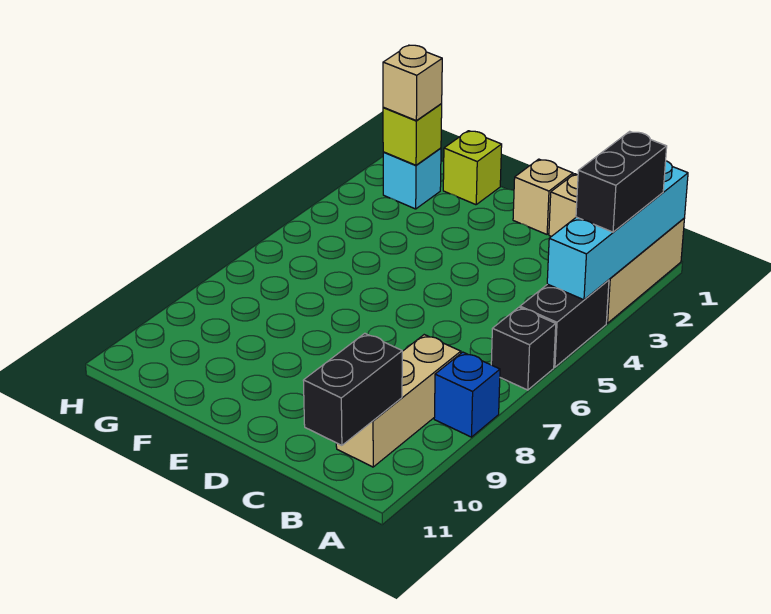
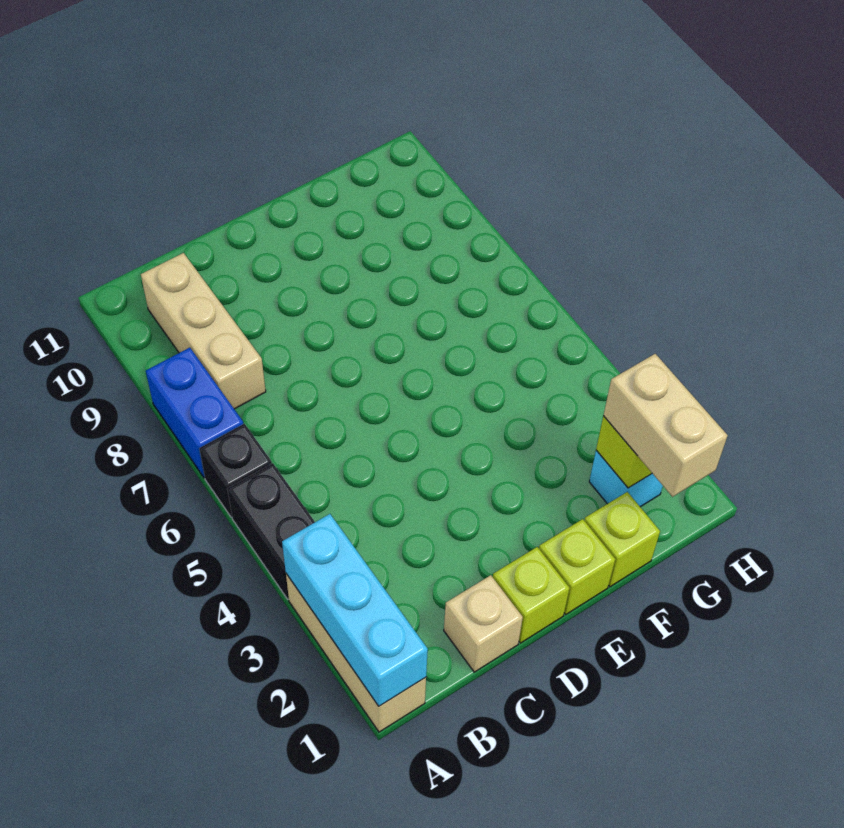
cyan brick A1:A4 level 2 -> cyan brick A1:A3 level 2
black brick A2:A3 level 3 -> none
blue brick A8 level 1 -> blue brick A7:A8 level 1
black brick B10:B11 level 2 -> none
tan brick D1 level 1 -> lime brick D1 level 1
none -> lime brick E1 level 1
tan brick G2 level 3 -> tan brick G1:G2 level 3

